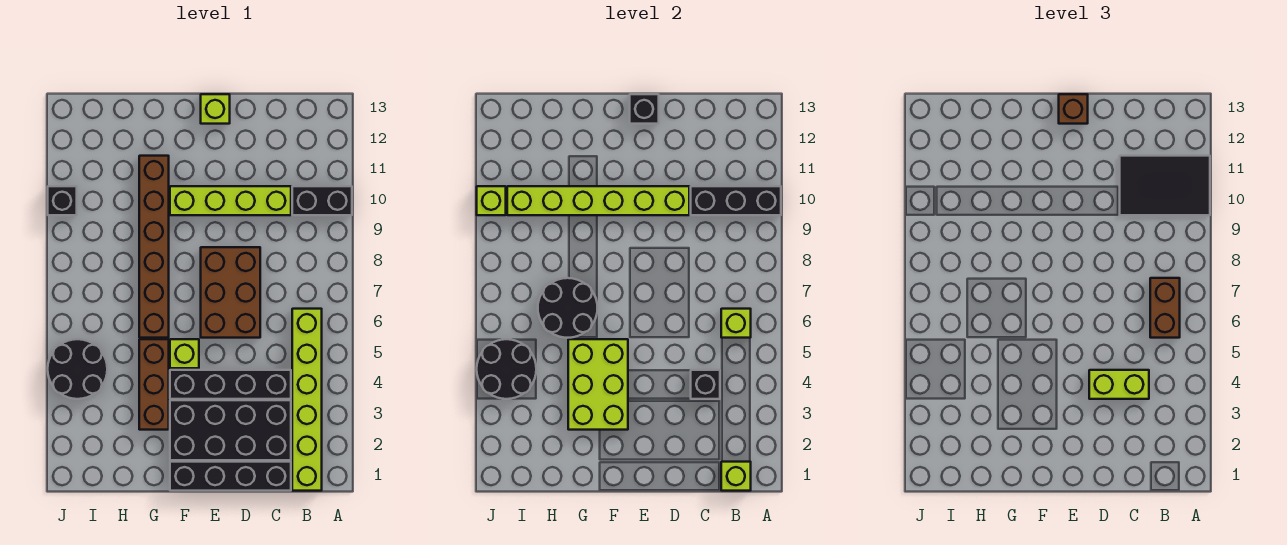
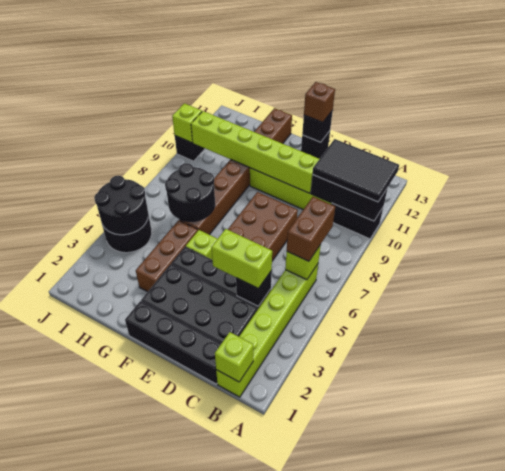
lime brick E13 level 1 -> black brick E13 level 1
lime brick F3:G5 level 2 -> none
brown brick G6:G11 level 1 -> brown brick G6:G13 level 1

